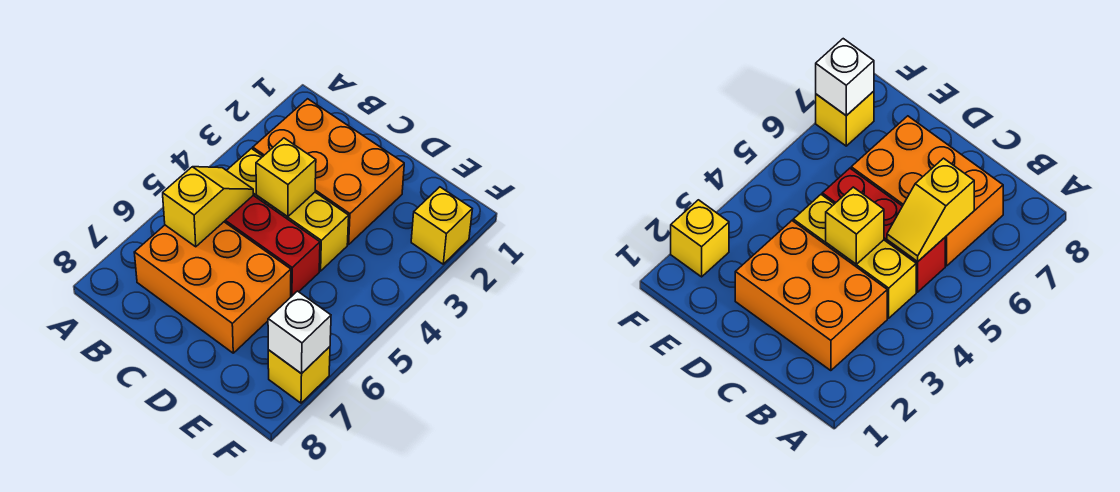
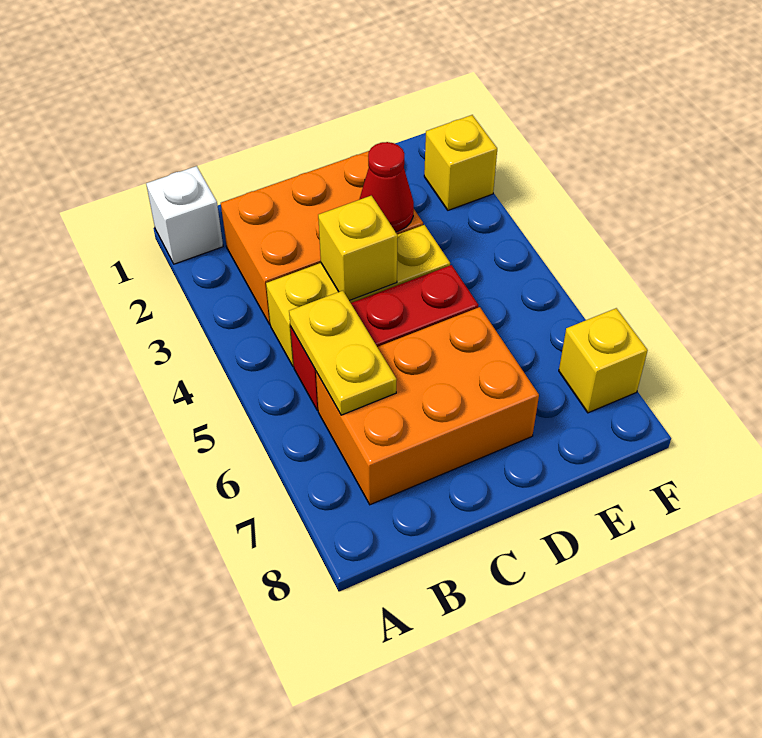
yellow slope B5:B6 level 2 top 6 -> yellow plate B5:B6 level 2
none -> red cone D3 level 2
white brick F7 level 2 -> white brick A1 level 1

